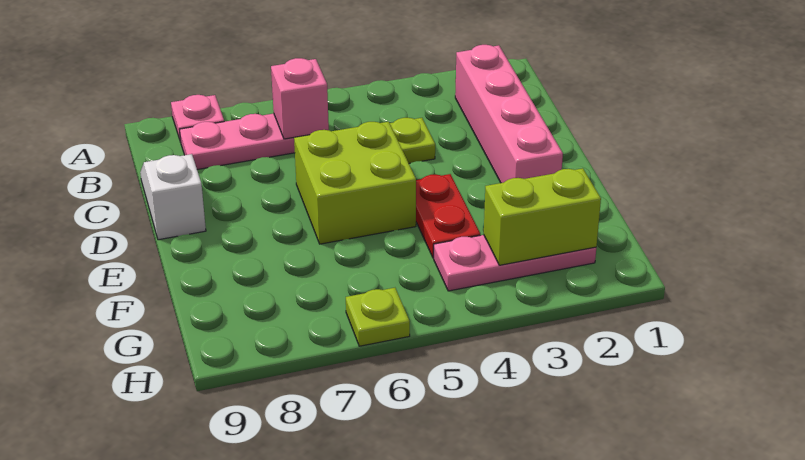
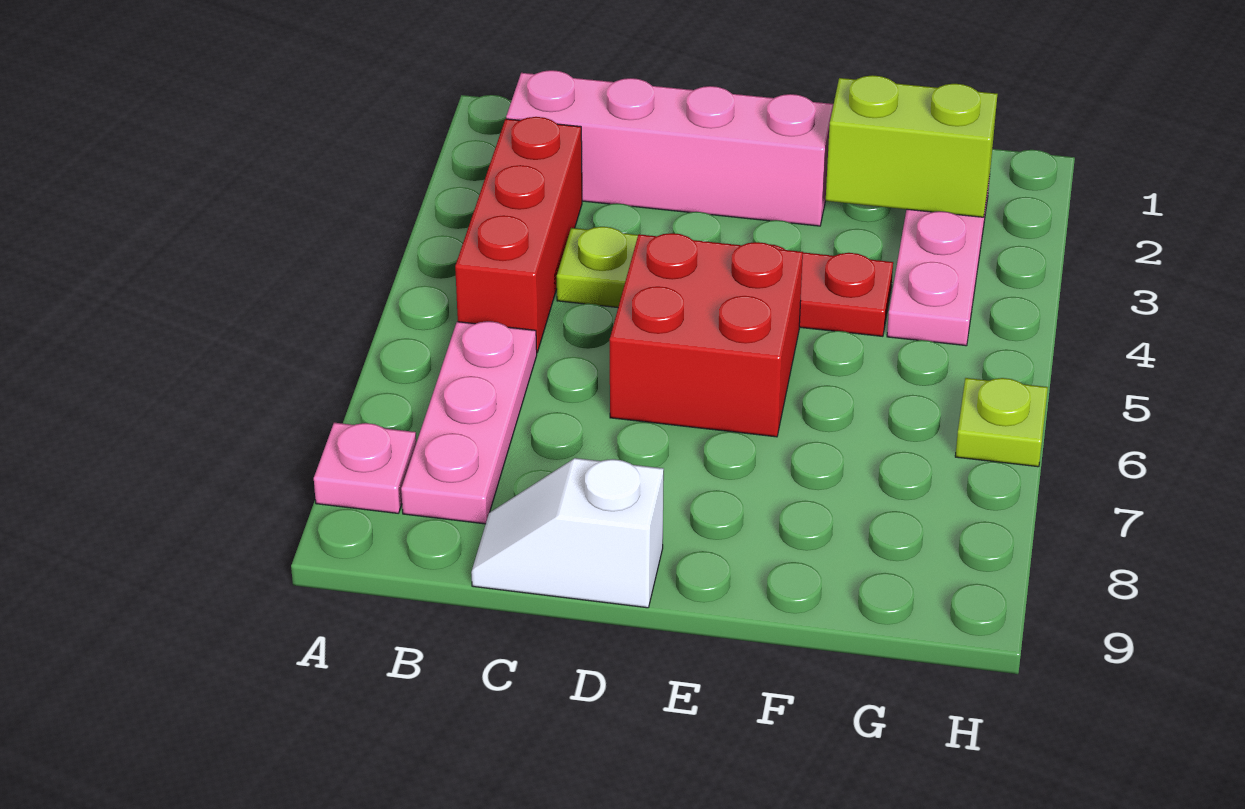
none -> red brick B3:B5 level 1
pink brick B6 level 2 -> none
lime brick D5:E6 level 1 -> red brick D5:E6 level 1
lime brick G2:G3 level 2 -> lime brick F2:G2 level 2

